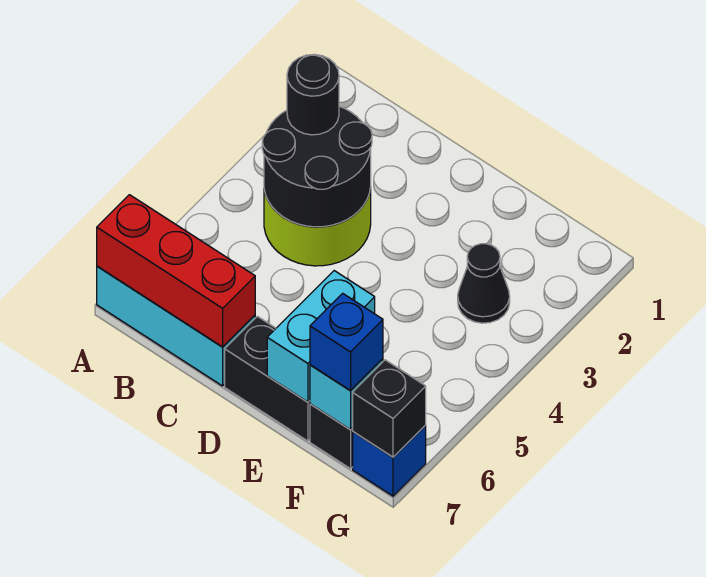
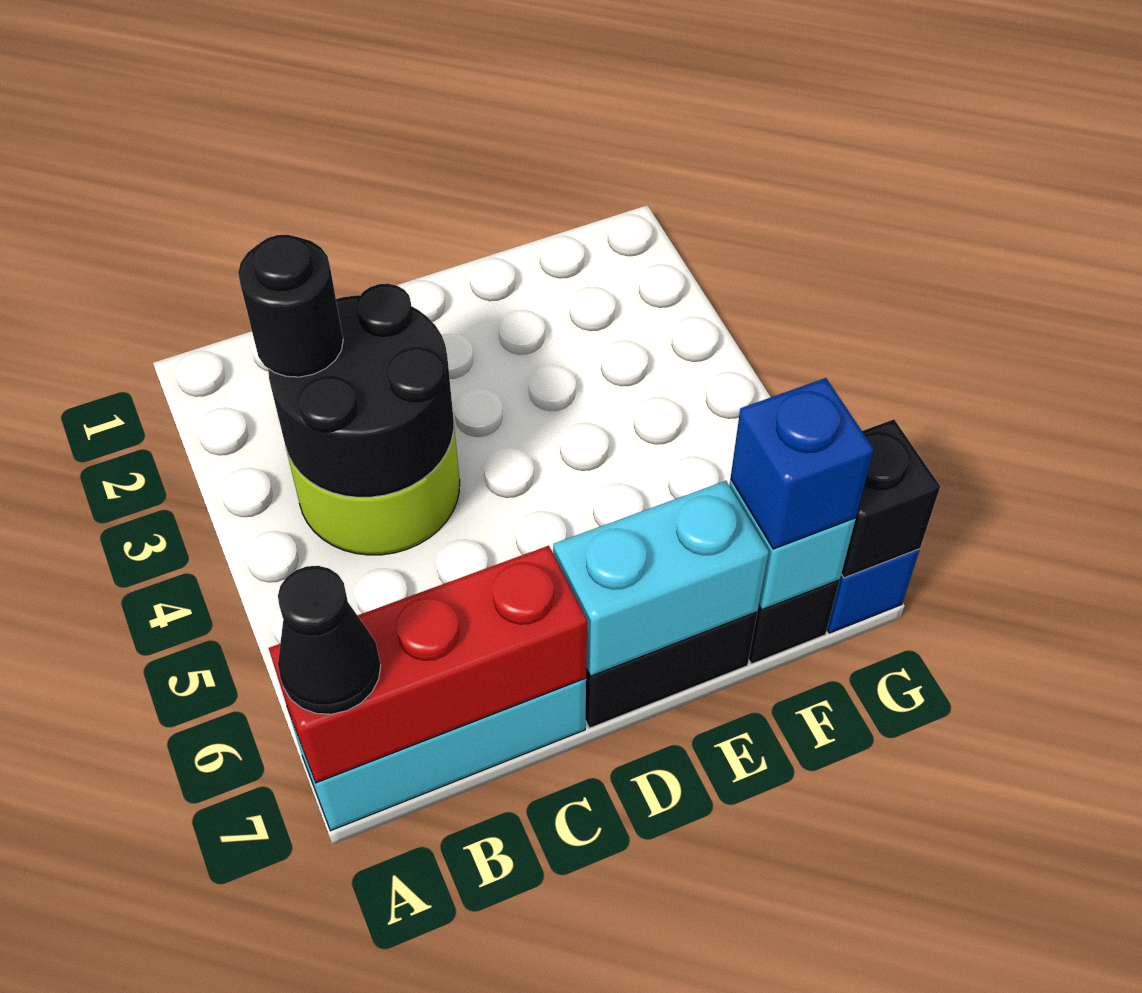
cyan brick E6:E7 level 2 -> cyan brick D7:E7 level 2
black cone F3 level 1 -> black cone A7 level 3

